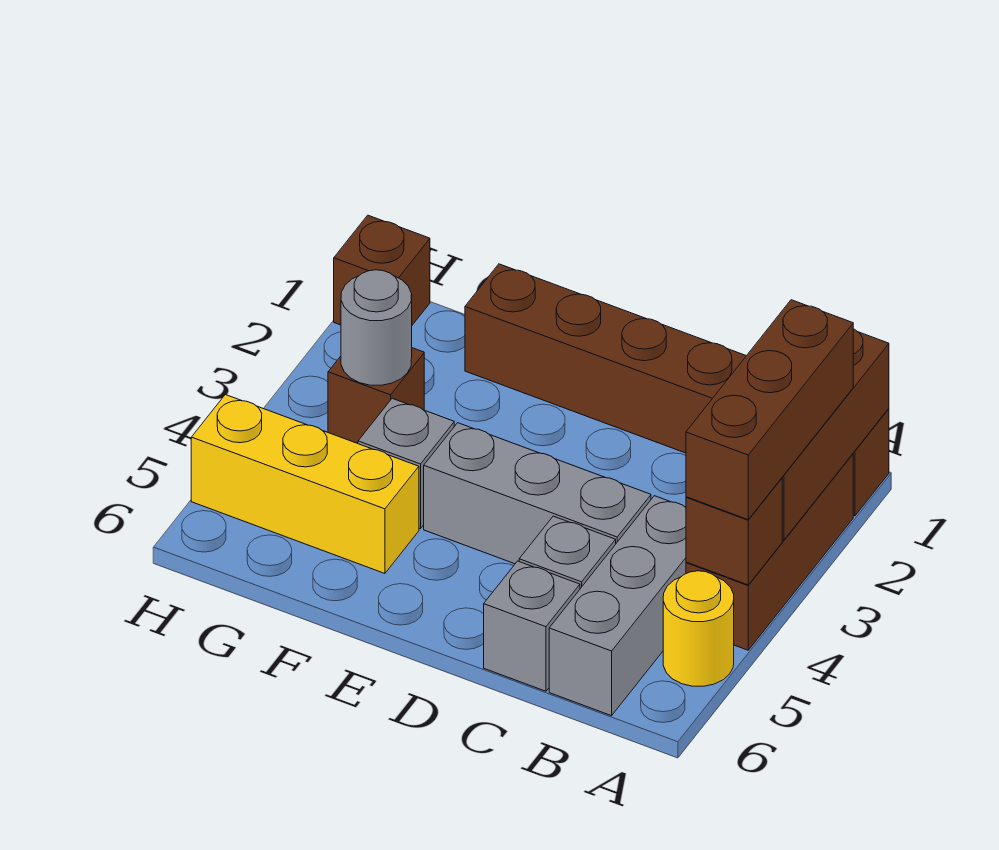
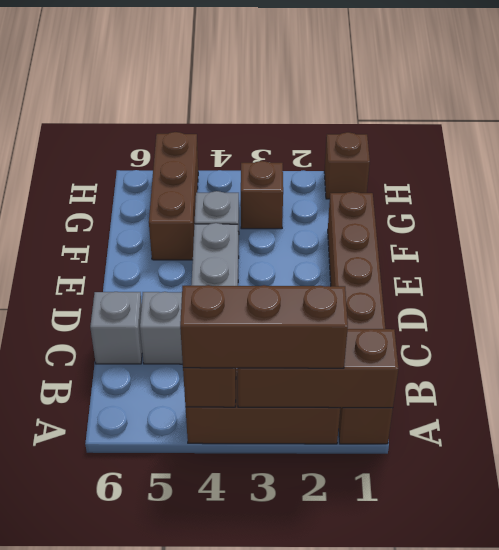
yellow round brick A5 level 1 -> none
grey brick B4:B6 level 1 -> none
yellow brick F5:H5 level 1 -> brown brick F5:H5 level 1
grey round brick G3 level 2 -> none

